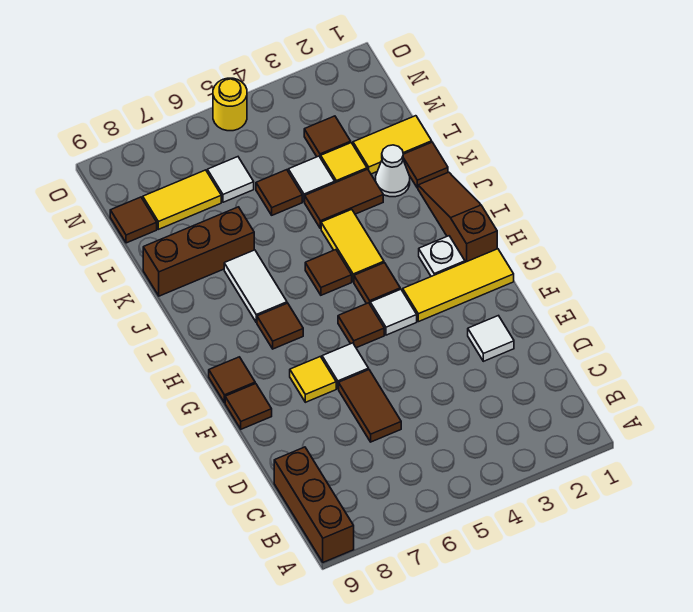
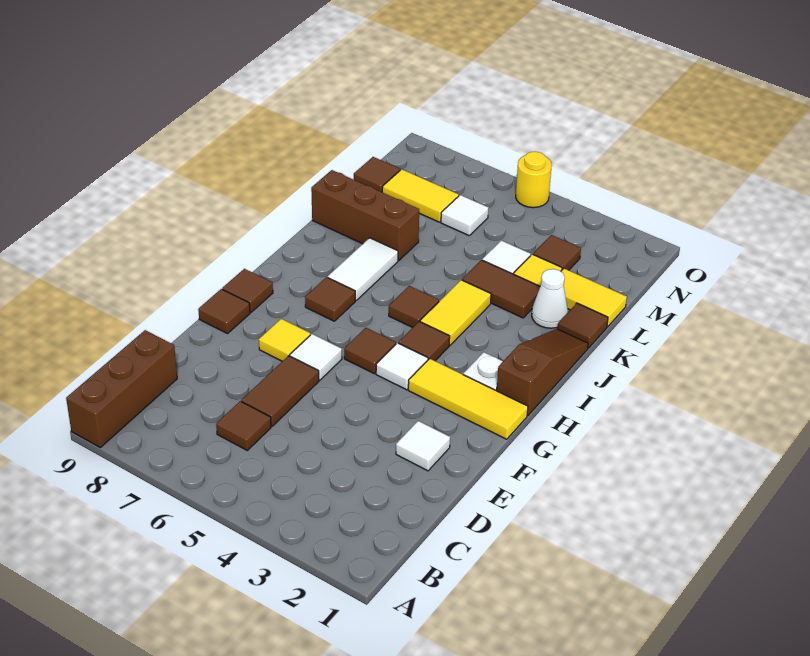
brown tile L5 level 1 -> brown tile C6 level 1

